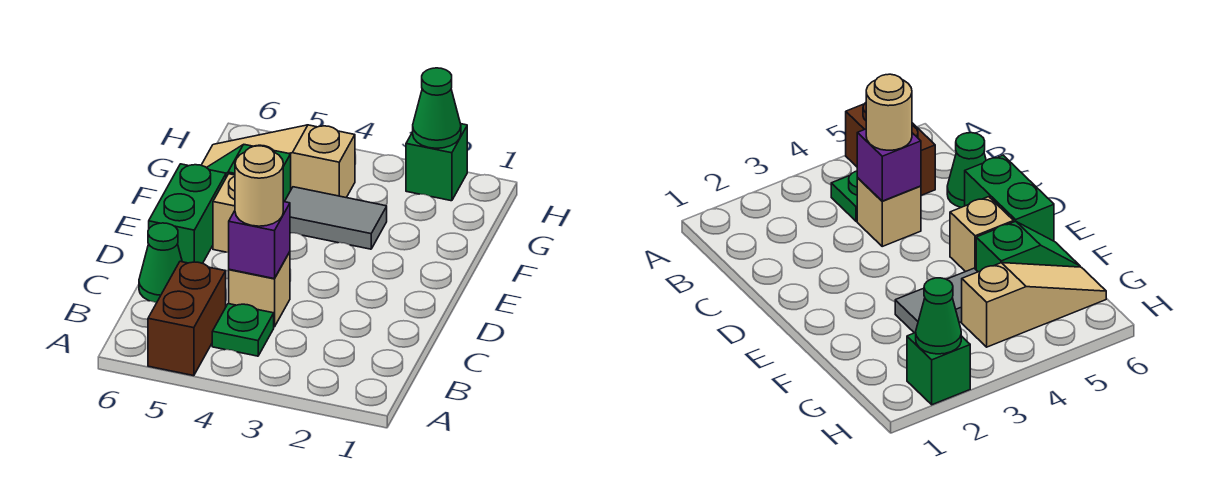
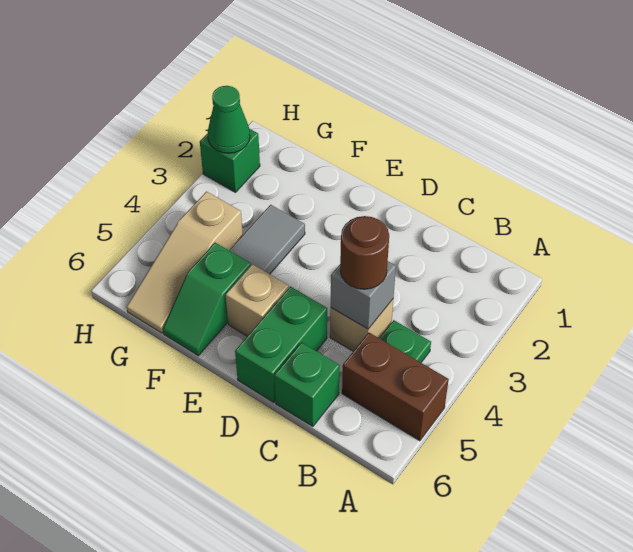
purple brick C4 level 2 -> grey brick C4 level 2
tan round brick C4 level 3 -> brown round brick C4 level 3
green cone C6 level 1 -> green brick C6 level 1
green brick D6:E6 level 1 -> green brick D5:D6 level 1

